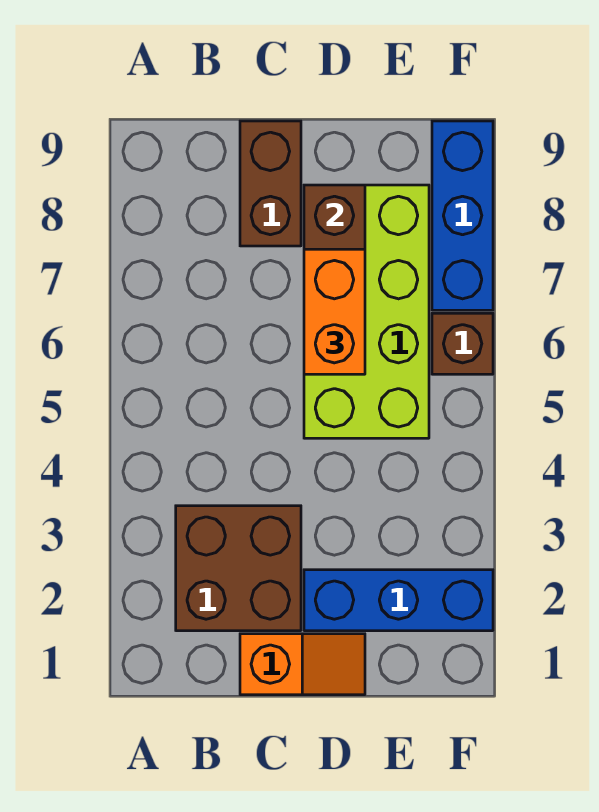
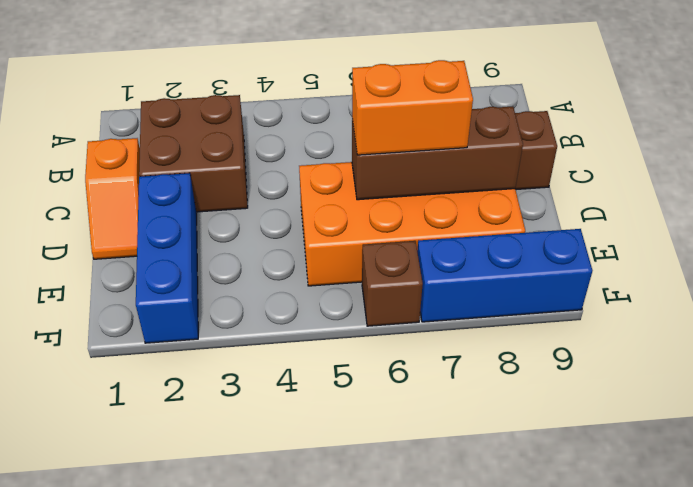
lime brick D5:E8 level 1 -> orange brick D5:E8 level 1

